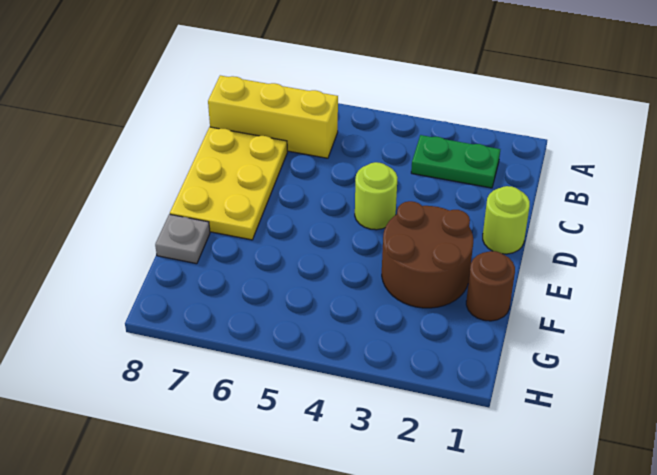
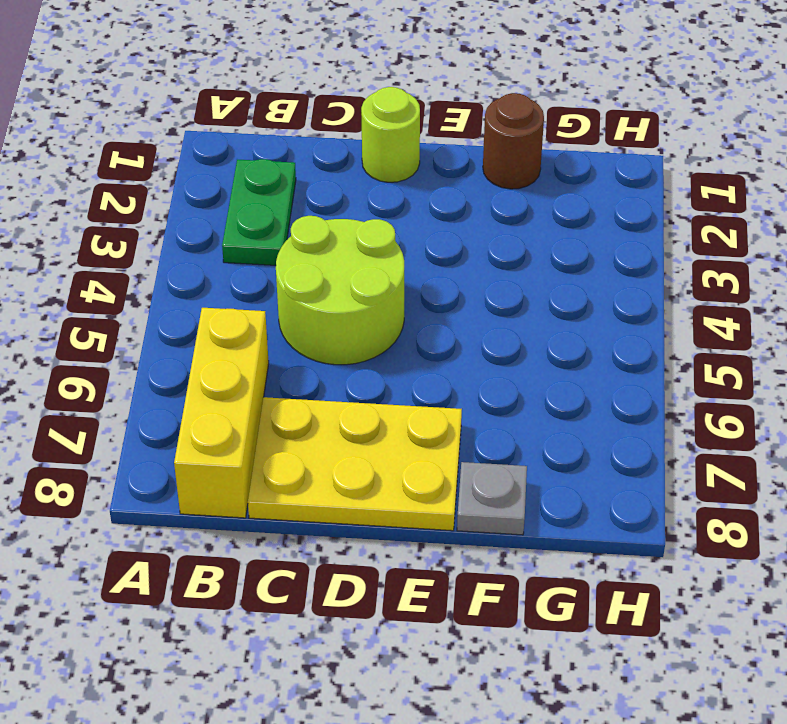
lime round brick D4 level 1 -> lime round brick C4:D5 level 1
brown round brick E2:F3 level 1 -> none

